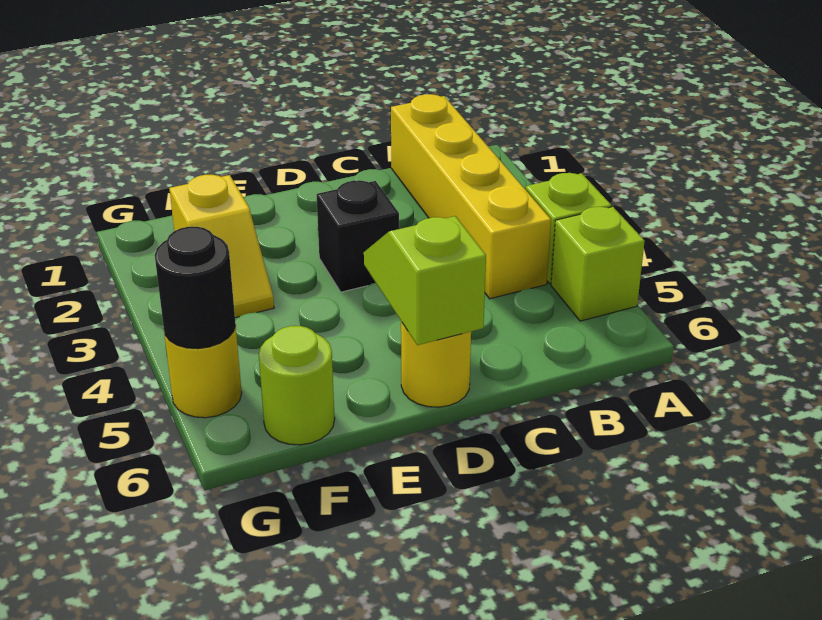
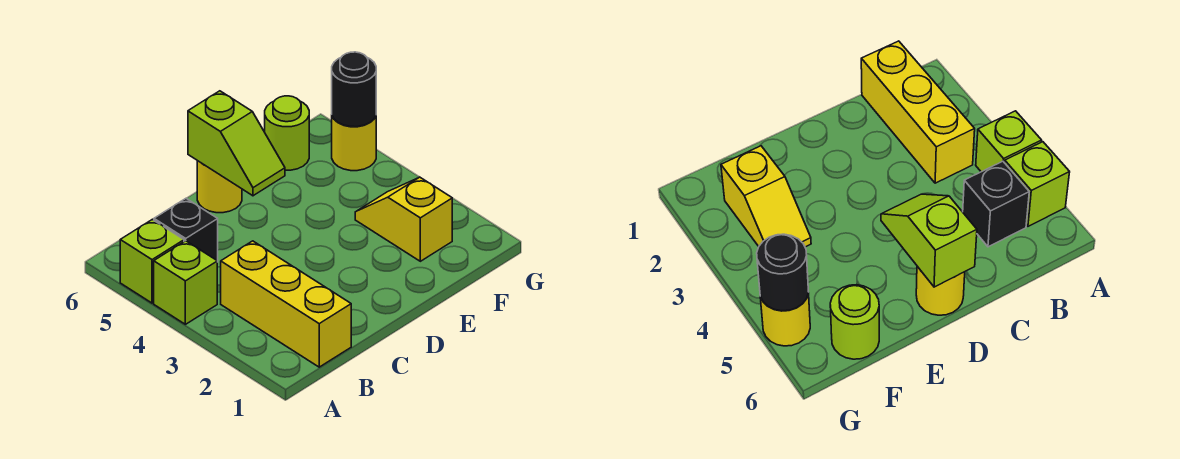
yellow brick B1:B4 level 1 -> yellow brick B1:B3 level 1
black brick D3 level 1 -> black brick B5 level 1

